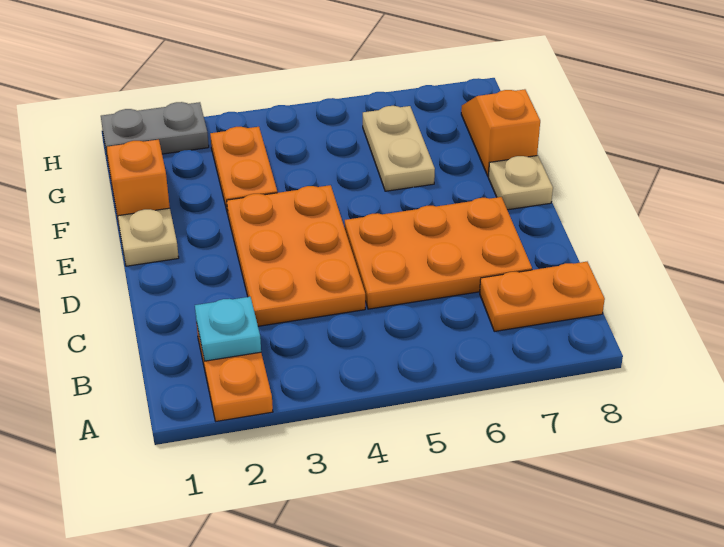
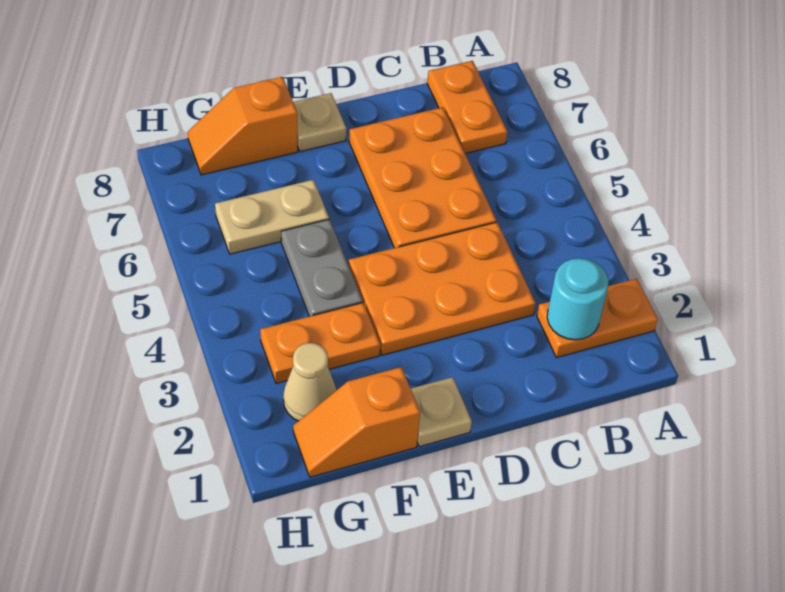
cyan plate B2 level 2 -> cyan round brick B2 level 2
none -> tan cone G2 level 1
grey plate H1:H2 level 1 -> grey plate F4:F5 level 1

